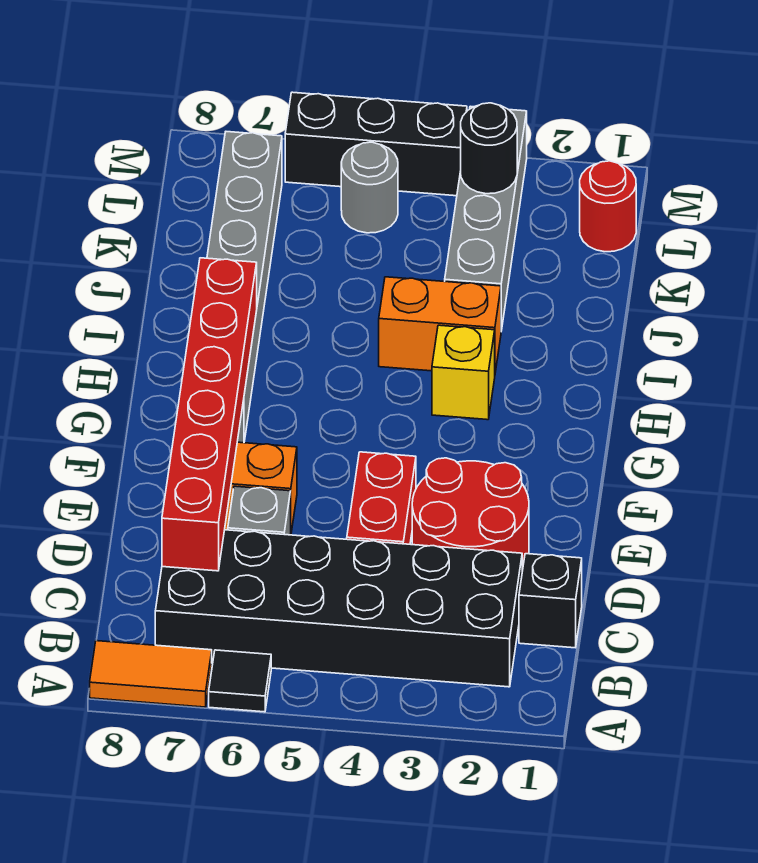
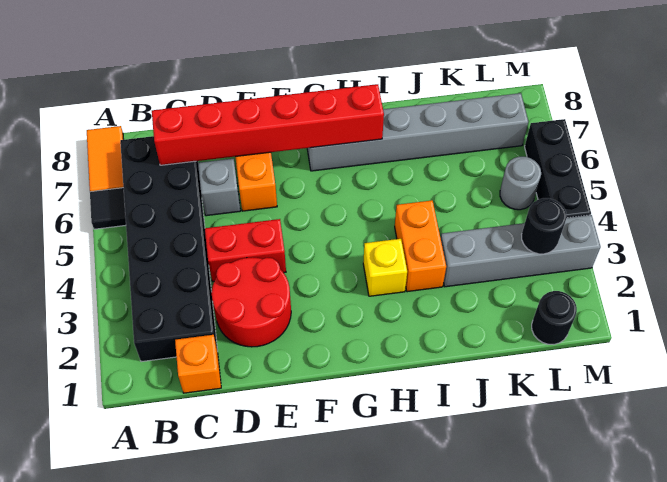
black brick C1 level 1 -> orange brick C1 level 1
red round brick L1 level 1 -> black round brick L1 level 1

